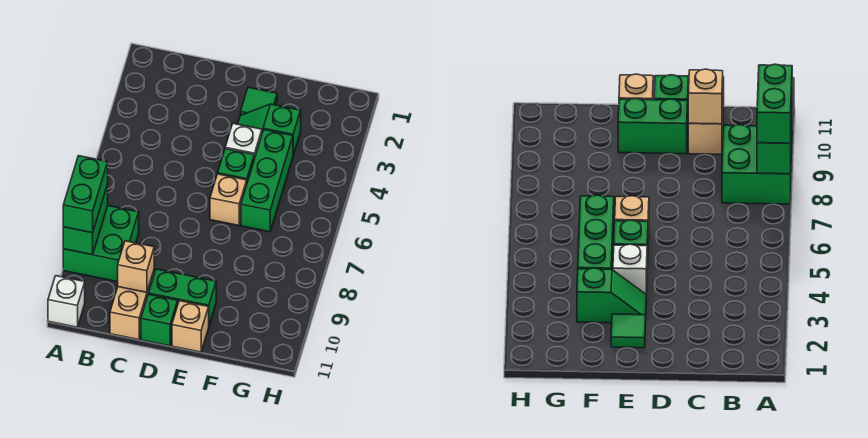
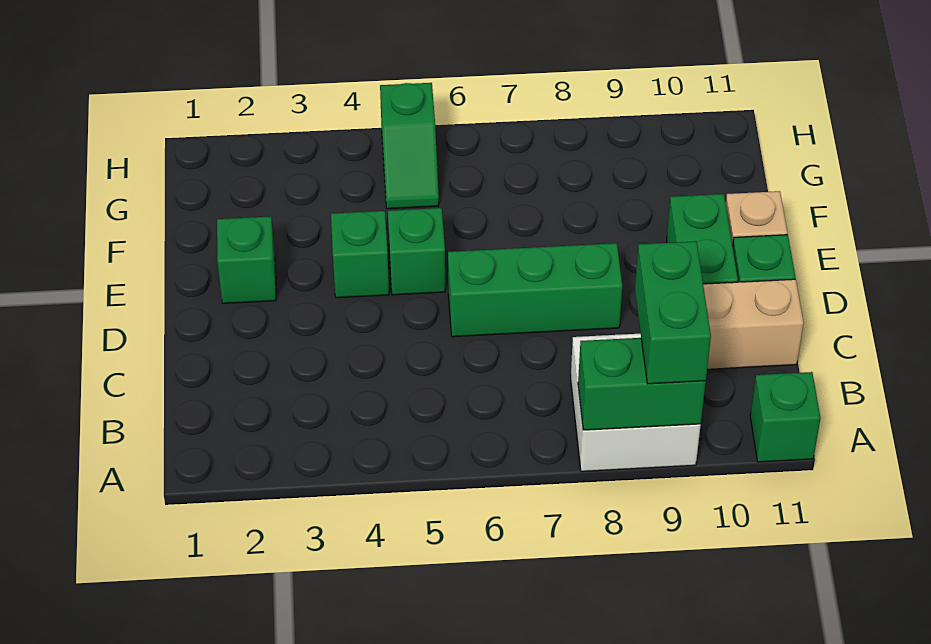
green brick A8:B9 level 1 -> white brick A8:B9 level 1
green brick A8:A9 level 3 -> green brick A9:B9 level 3
white brick A11 level 1 -> green brick A11 level 1
tan brick C10 level 2 -> none
green tile E2 level 1 -> green brick E2 level 1
green slope E3:F3 level 1 top F -> green slope G5:H5 level 1 top H
white brick E4 level 1 -> green brick E4 level 1
tan brick E6 level 1 -> none
green brick F4:F6 level 1 -> green brick D6:D8 level 1

